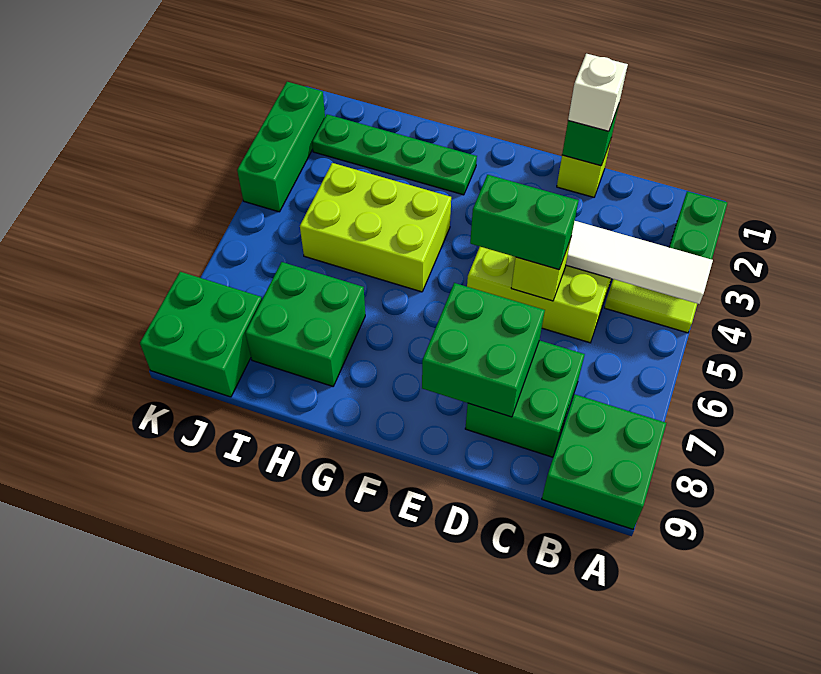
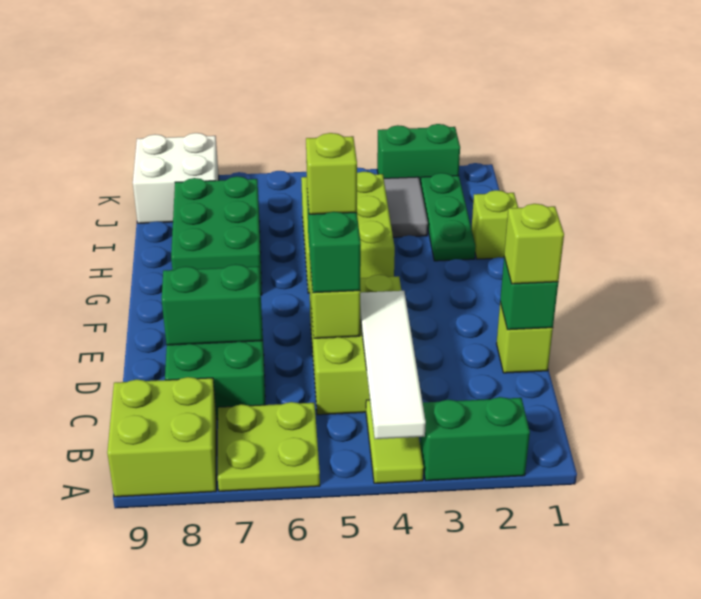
none -> lime plate A6:B7 level 1
green brick A8:B9 level 1 -> lime brick A8:B9 level 1
white brick D1 level 3 -> lime brick D1 level 3
green brick D7:E8 level 2 -> green brick D7:D8 level 2
none -> lime brick E5 level 4
green plate G2:J2 level 1 -> green plate H2:J2 level 1
none -> lime brick H1 level 1
green brick H7:I8 level 1 -> green brick G7:I8 level 1
none -> grey tile I3:J3 level 1
green brick J8:K9 level 1 -> white brick J8:K9 level 1
green brick K2:K4 level 1 -> green brick K2:K3 level 1

